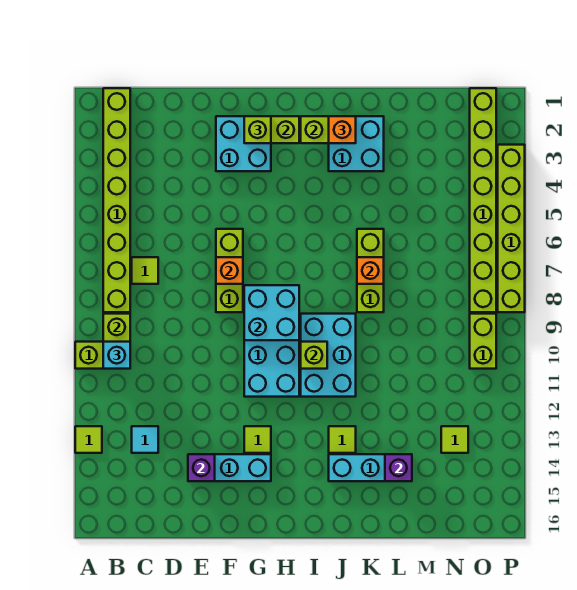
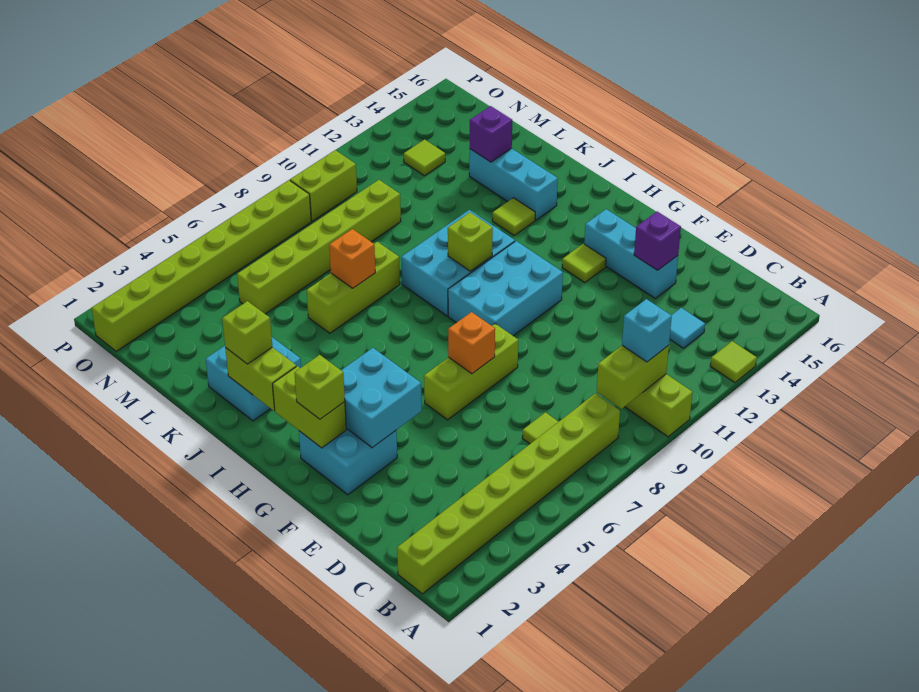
cyan brick G8:H9 level 2 -> cyan brick F3:G4 level 2
orange brick J2 level 3 -> lime brick J2 level 3
lime brick P3:P8 level 1 -> lime brick M5:M10 level 1

